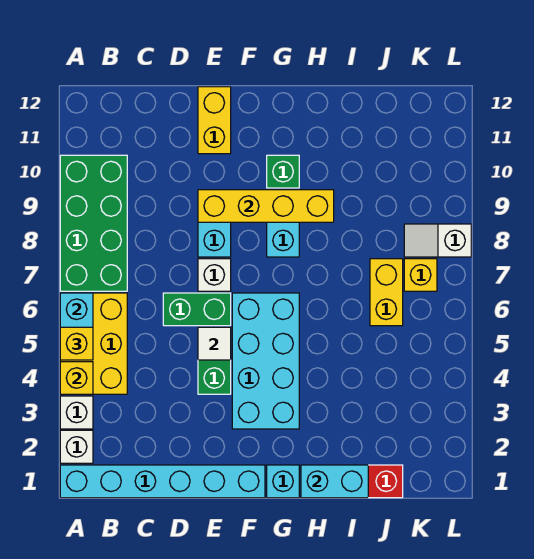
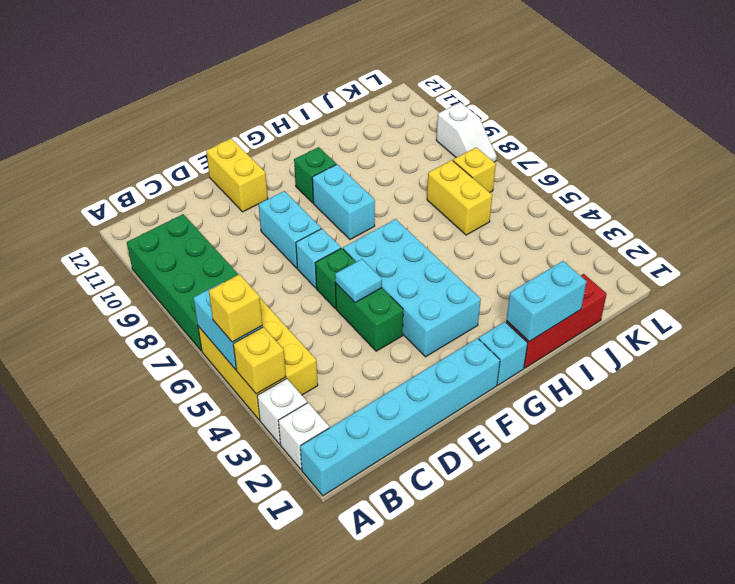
green brick D6:E6 level 1 -> green brick E6 level 1
white tile E5 level 2 -> cyan tile E5 level 2
white brick E7 level 1 -> cyan brick E7 level 1
yellow brick E9:H9 level 2 -> none
white slope K8:L8 level 1 top L -> white slope L8:L9 level 1 top 9

